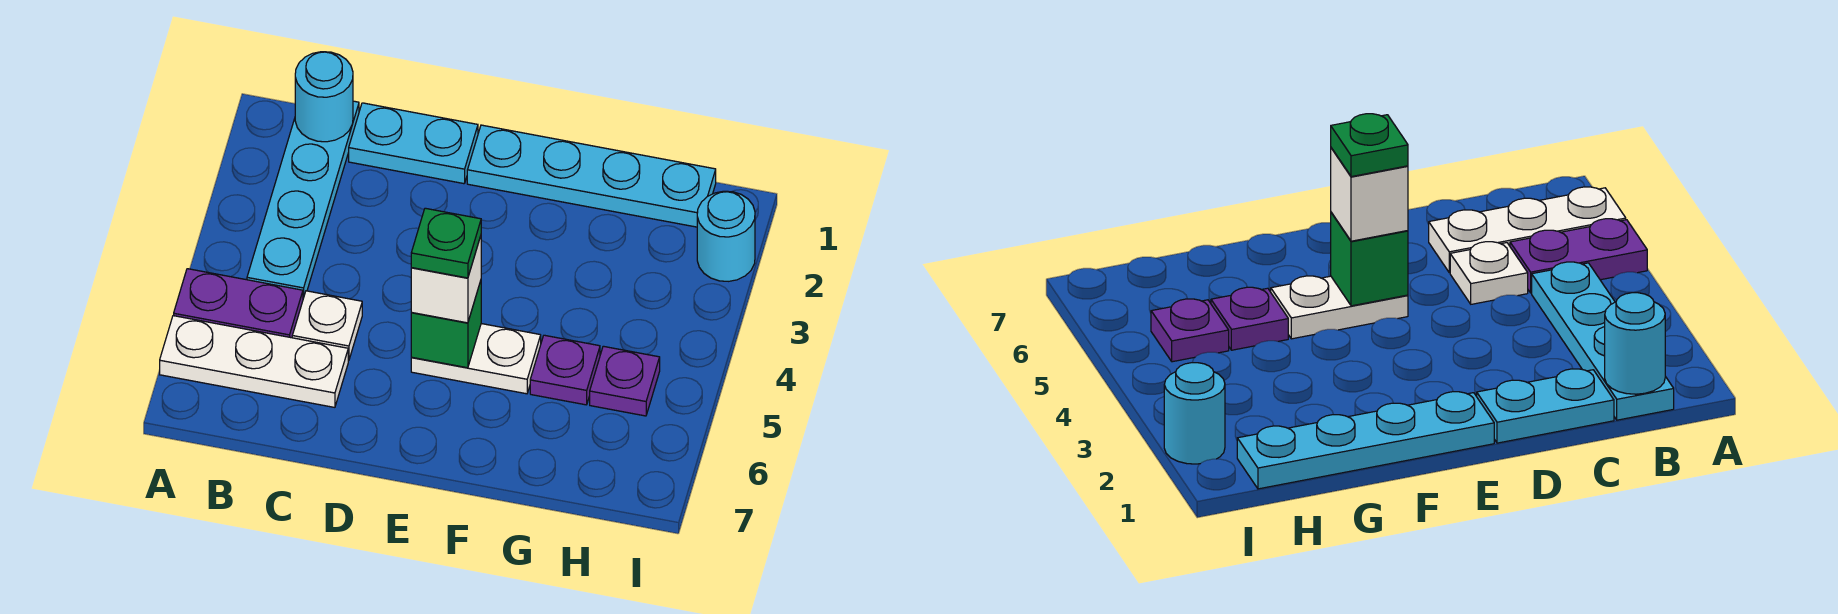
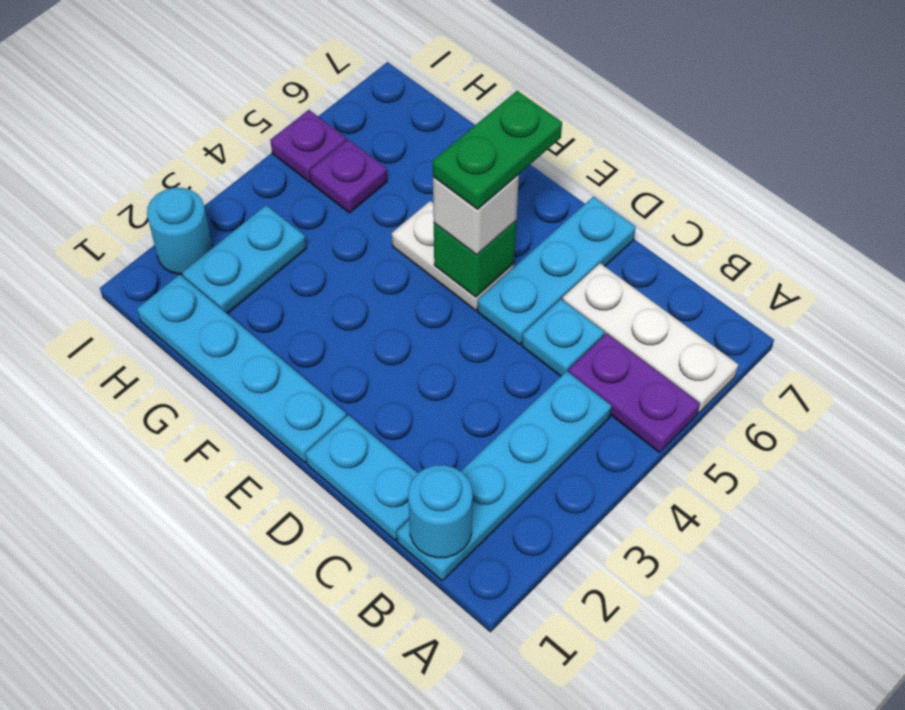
white plate C5 level 1 -> cyan plate C5 level 1
none -> cyan plate D5:D7 level 1
green plate E5 level 4 -> green plate E5:E6 level 4
purple plate G5 level 1 -> purple plate I5 level 1
none -> cyan plate H2:H3 level 1

